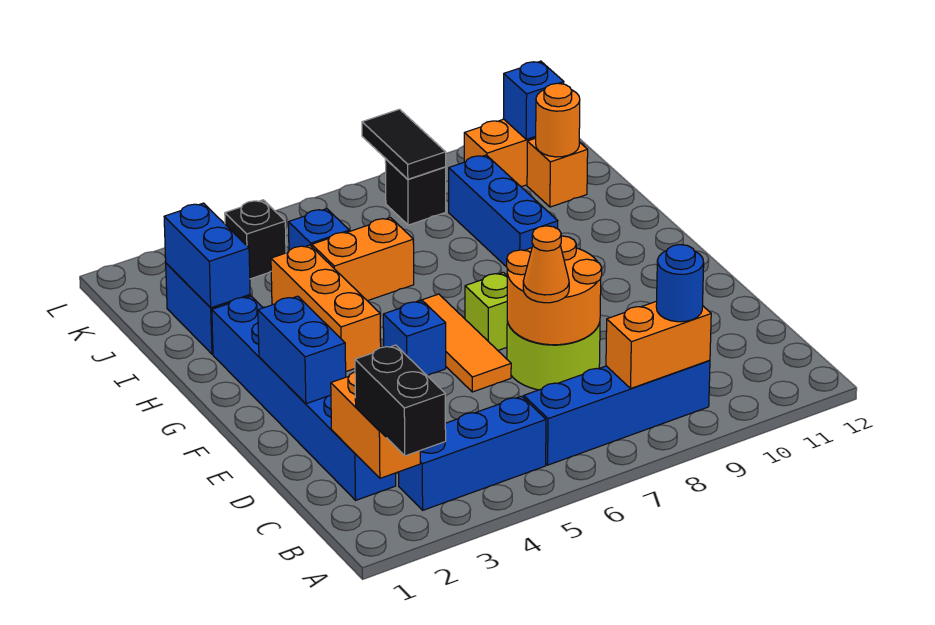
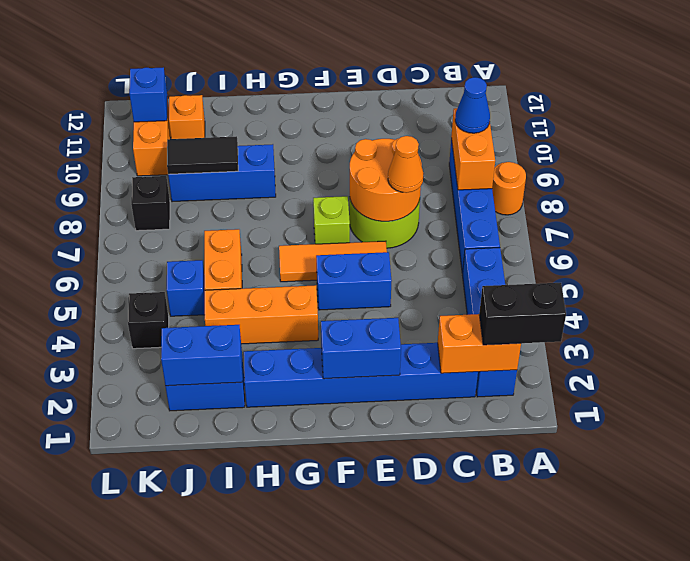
blue brick B3:B5 level 1 -> blue brick B2:B5 level 1
blue round brick B9 level 3 -> blue cone B9 level 3
blue brick F5 level 1 -> blue brick E5:F5 level 1
orange round brick J11 level 2 -> orange round brick A8 level 1
black tile K8:L8 level 2 -> black tile I9:J9 level 2

